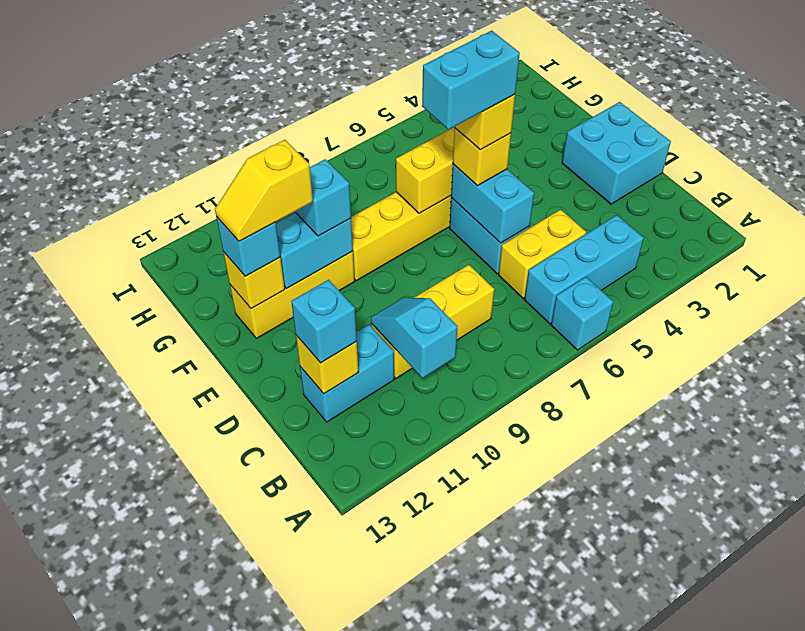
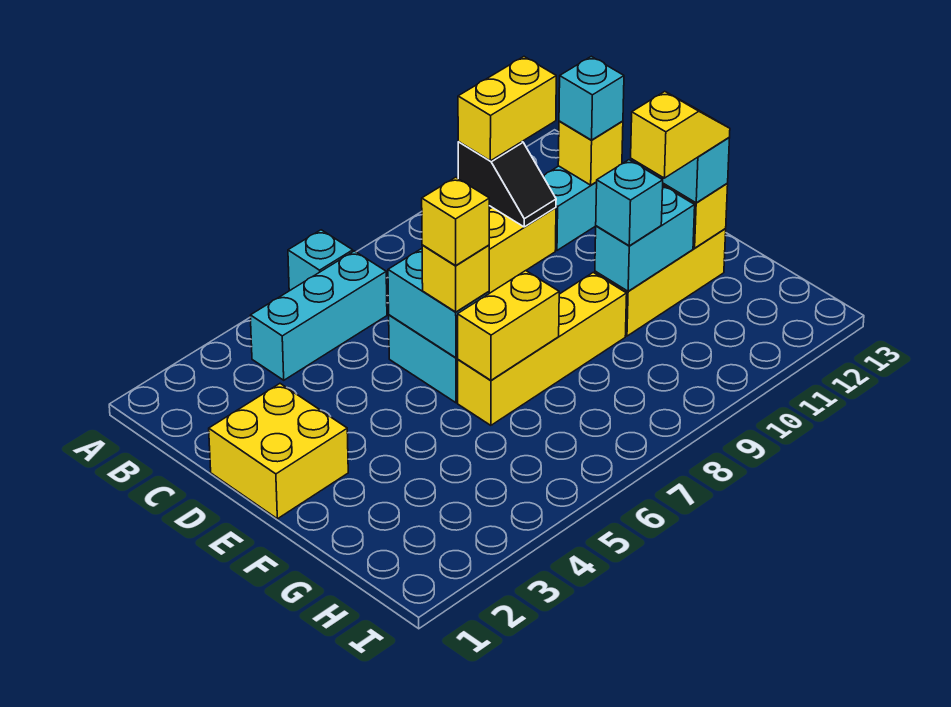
cyan slope B10:C10 level 2 top B -> black slope B10:C10 level 2 top B
yellow brick C5:C6 level 1 -> yellow brick B10:B11 level 3
cyan brick D1:E2 level 1 -> yellow brick D1:E2 level 1
cyan brick E6:E7 level 5 -> none

